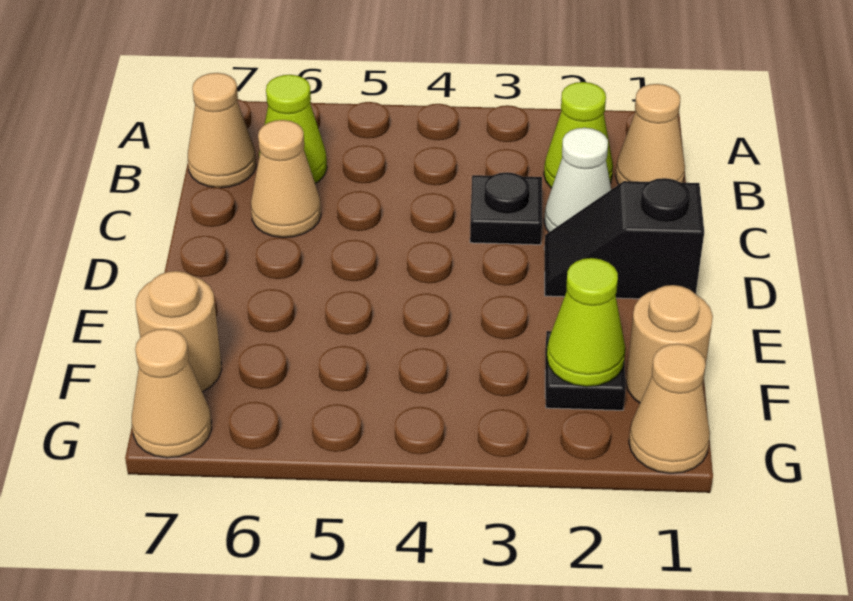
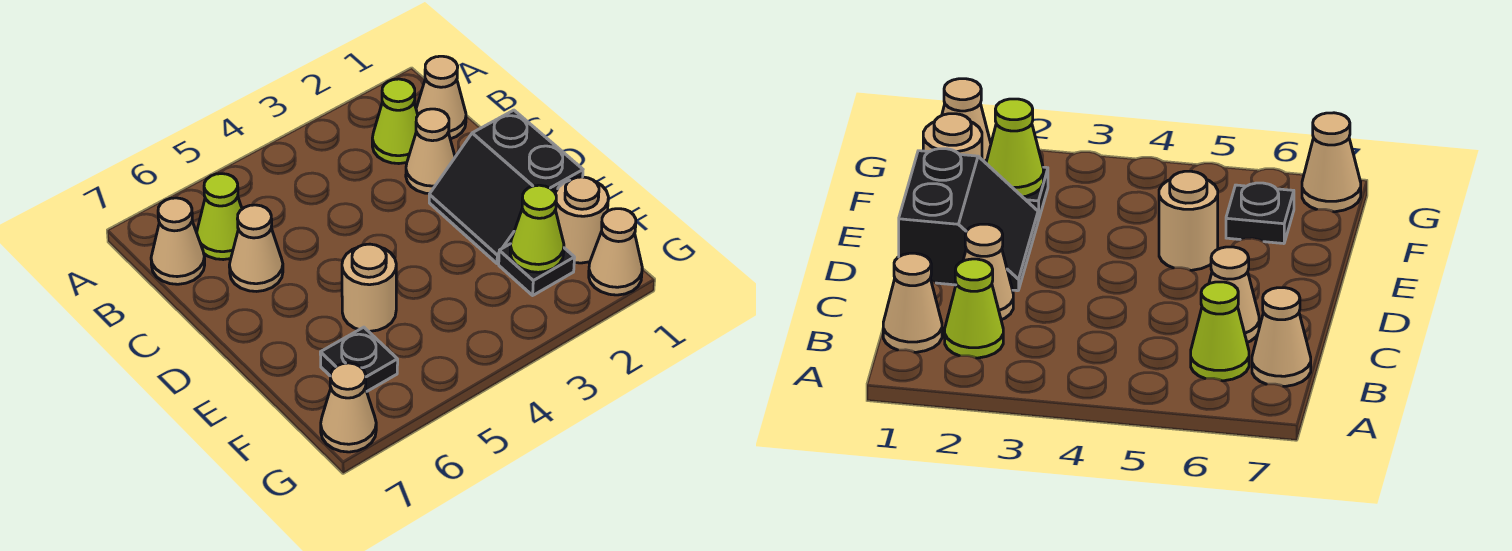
white cone C2 level 1 -> tan cone C2 level 1
black plate C3 level 1 -> black plate F6 level 1
black slope D1:D2 level 1 top 1 -> black slope D1:E2 level 1 top 1
tan round brick F7 level 1 -> tan round brick E5 level 1

